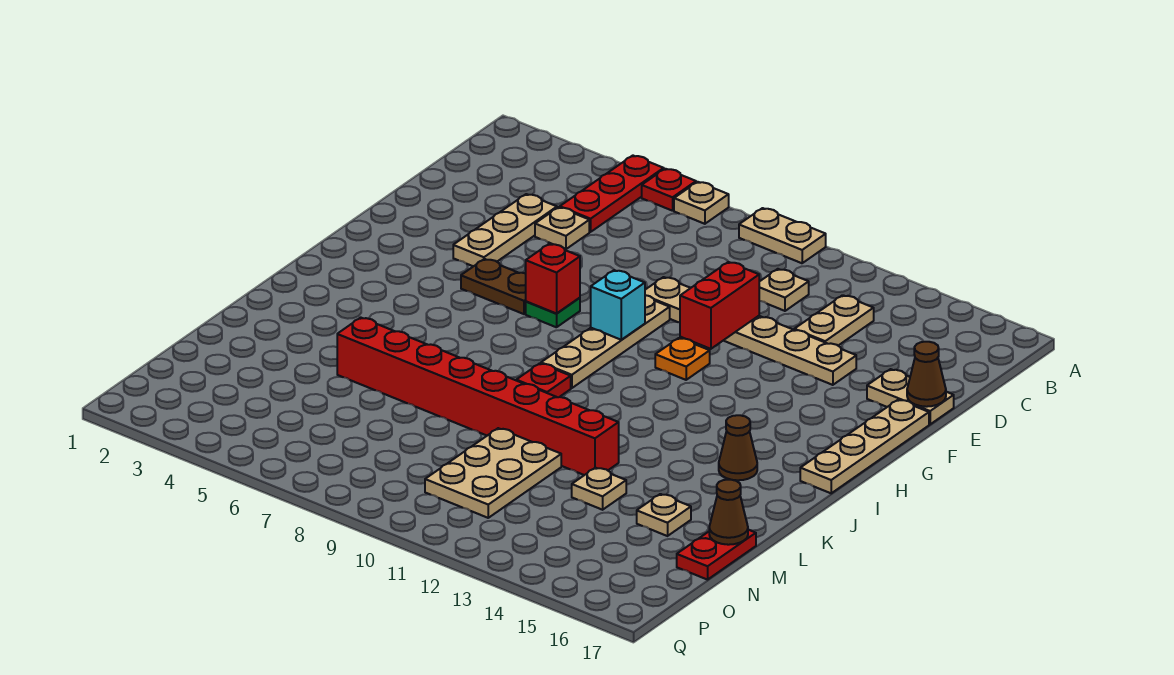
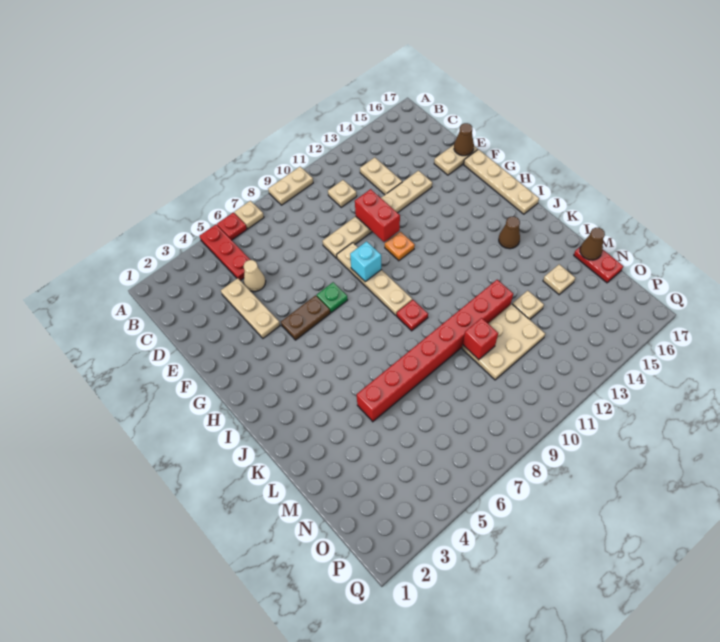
tan plate D5 level 1 -> tan cone D5 level 1
red brick G7 level 2 -> red brick M10 level 2
tan plate M10:O11 level 1 -> tan plate M10:N12 level 1

